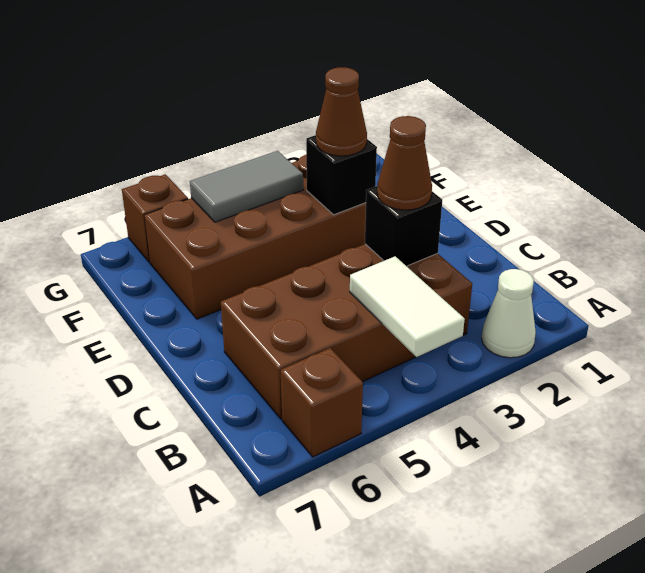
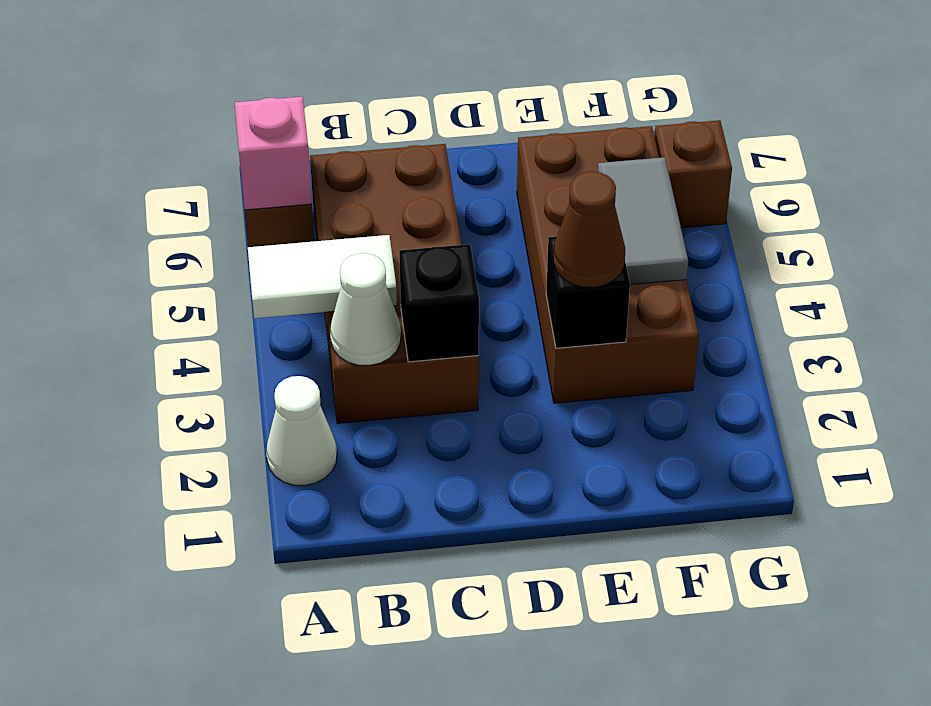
none -> pink brick A6 level 2
none -> white cone B3 level 2
brown cone C3 level 3 -> none

